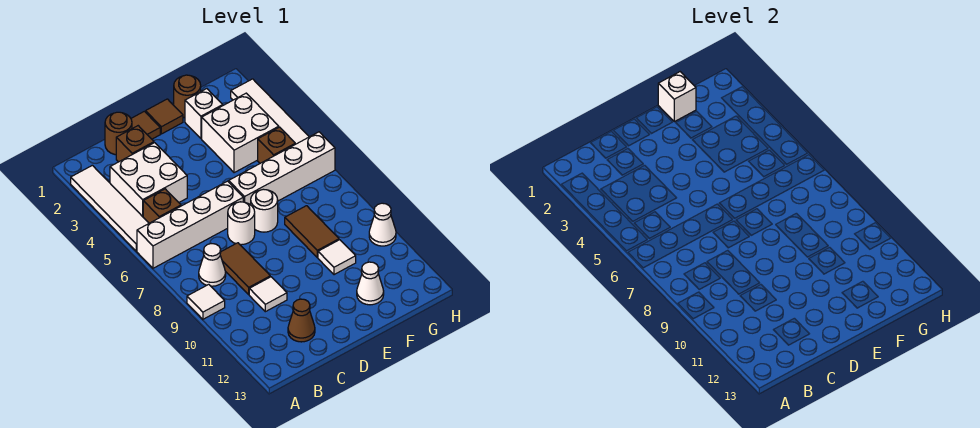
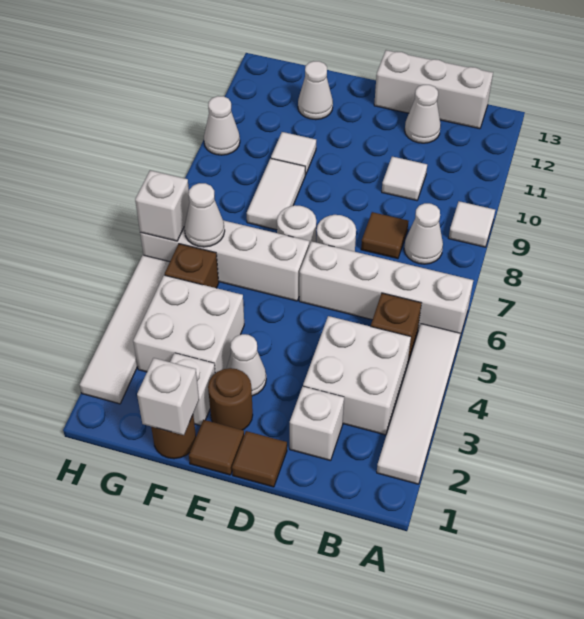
none -> white brick B13:D13 level 1
brown round brick C1 level 1 -> brown round brick E2 level 1
brown brick C2 level 1 -> white brick C2 level 1
brown tile C8:C9 level 1 -> brown tile C8 level 1
brown cone C12 level 1 -> white cone C12 level 1
none -> white cone E3 level 1
brown tile F8:F9 level 1 -> white tile F8:F9 level 1
none -> white cone G6 level 2
none -> white brick H6 level 2

